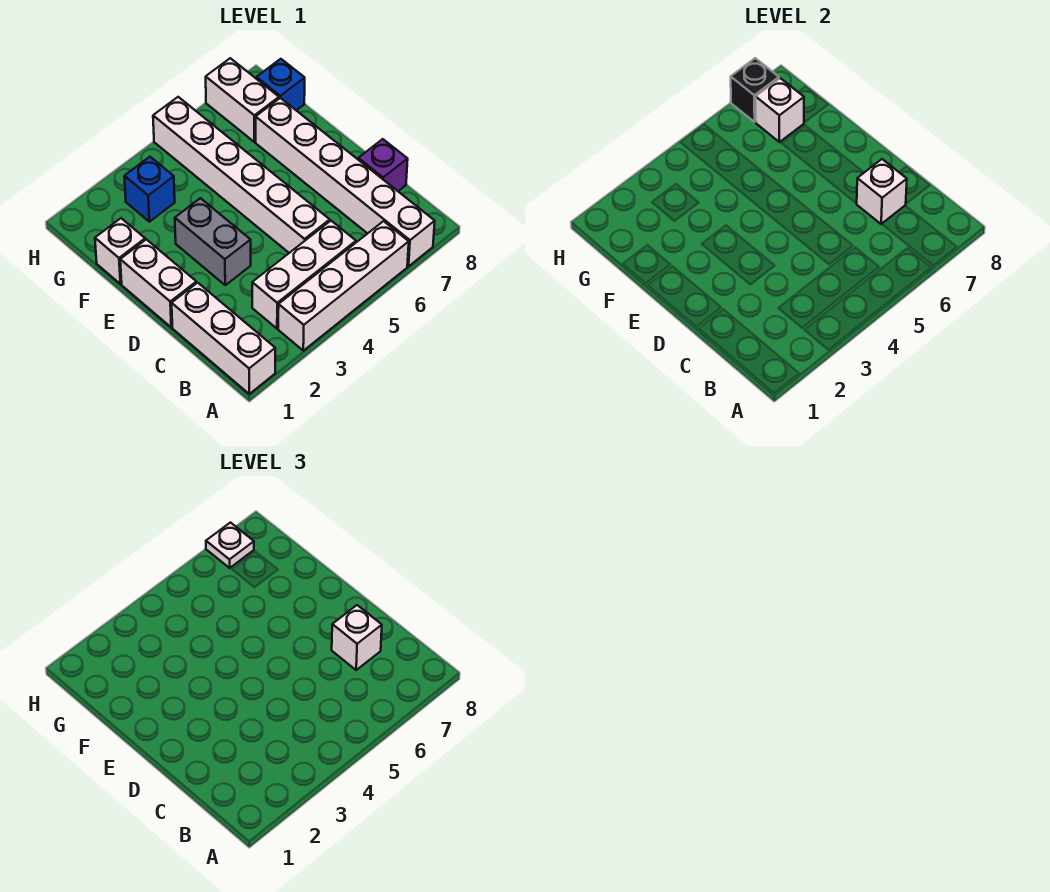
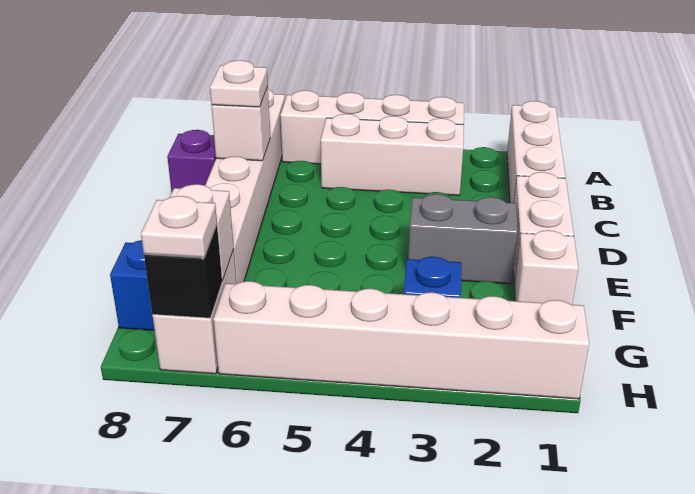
white brick C5:H5 level 1 -> white brick H1:H6 level 1
white brick C7 level 3 -> white plate C7 level 3
grey brick D3:E3 level 1 -> grey brick E2:E3 level 1

